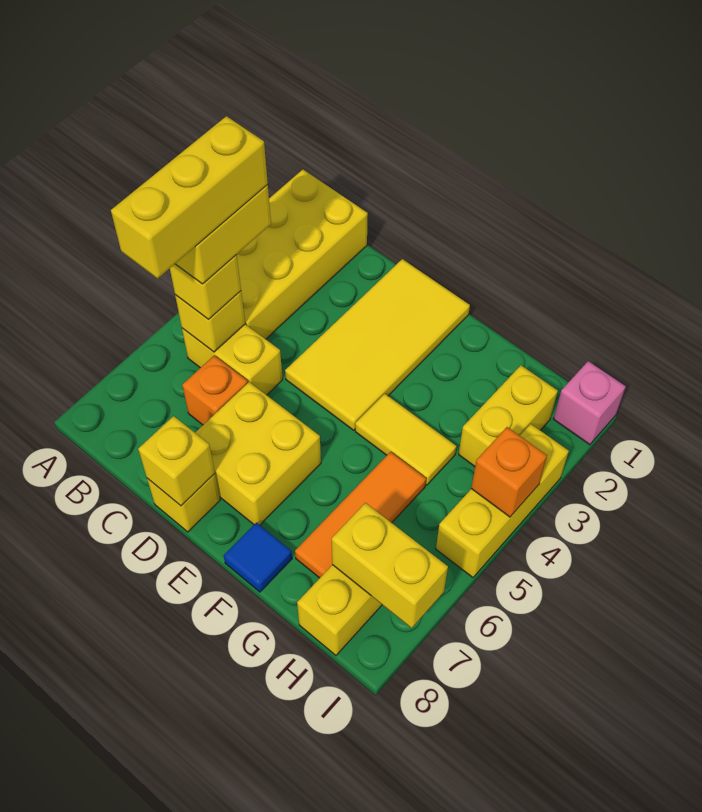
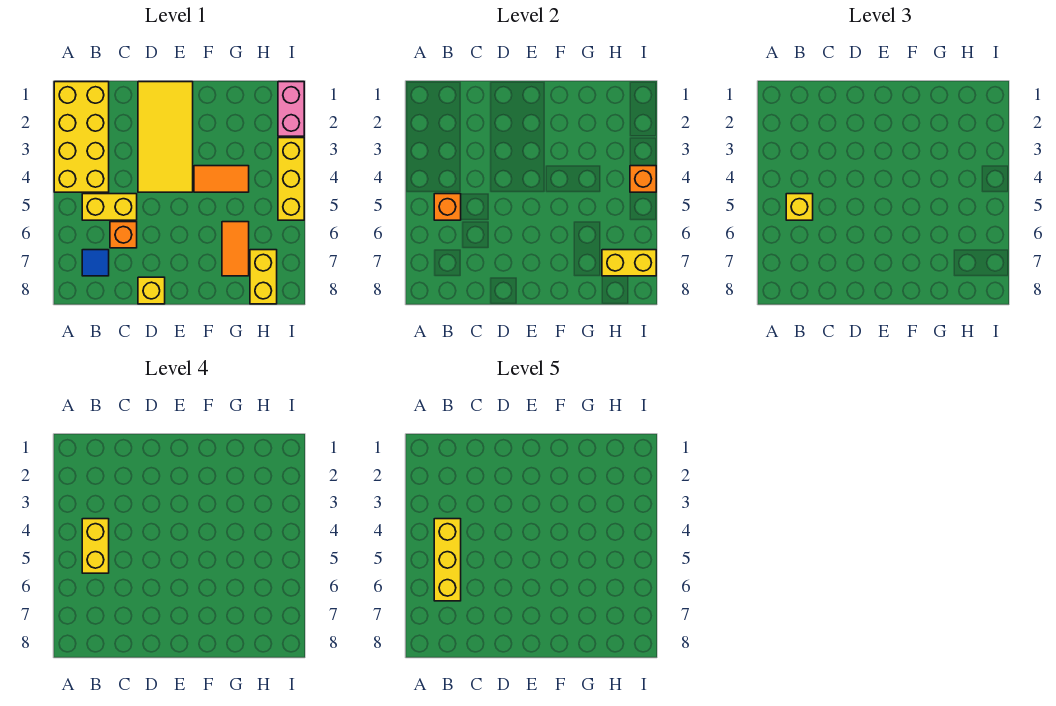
yellow brick B5 level 2 -> orange brick B5 level 2
yellow brick D6:E7 level 1 -> none
yellow brick D8 level 2 -> none
yellow tile F4:G4 level 1 -> orange tile F4:G4 level 1
blue tile F8 level 1 -> blue tile B7 level 1
orange tile G5:G7 level 1 -> orange tile G6:G7 level 1
yellow brick H2:H3 level 1 -> none
pink brick I1 level 1 -> pink brick I1:I2 level 1

